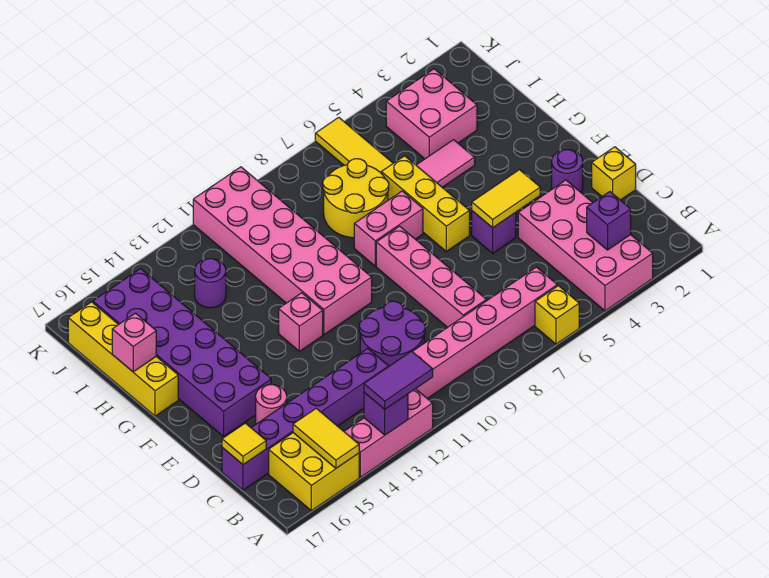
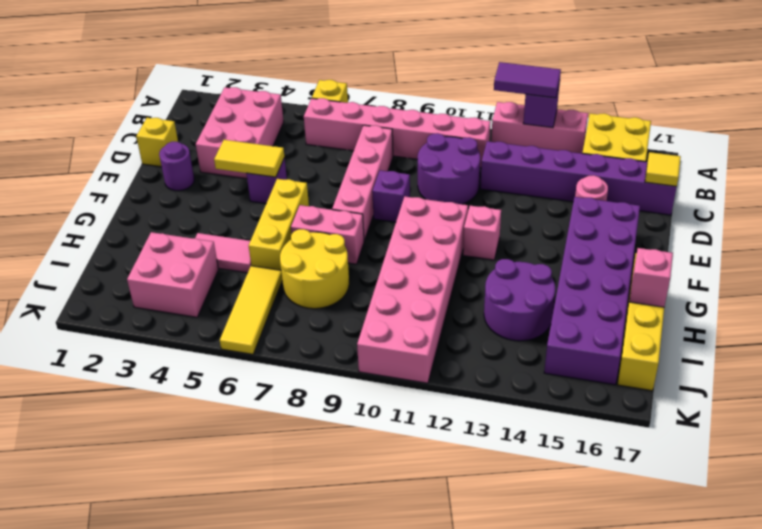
pink brick A3:D4 level 1 -> pink brick B3:D4 level 1
yellow tile A15:B15 level 2 -> none
purple brick B3 level 2 -> purple brick E9 level 1
purple round brick I13 level 1 -> purple round brick H13:I14 level 1

